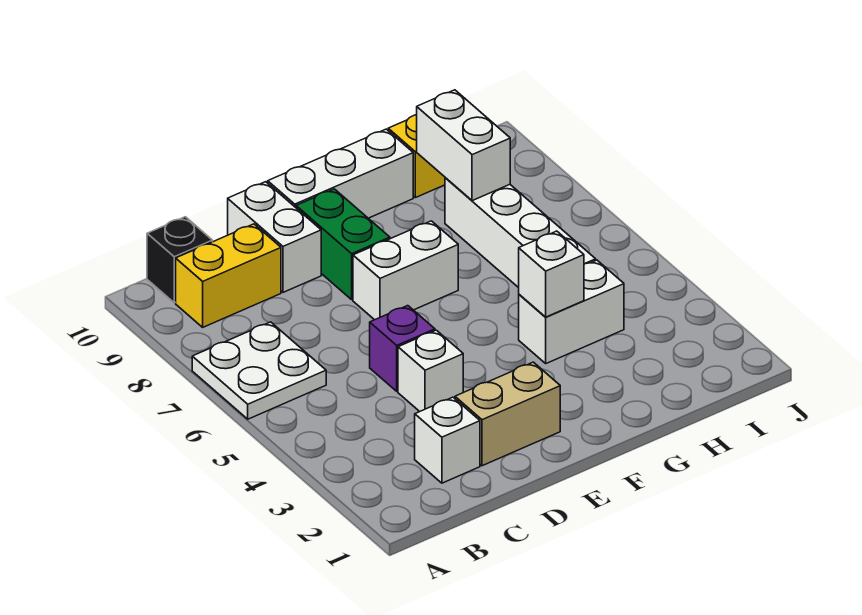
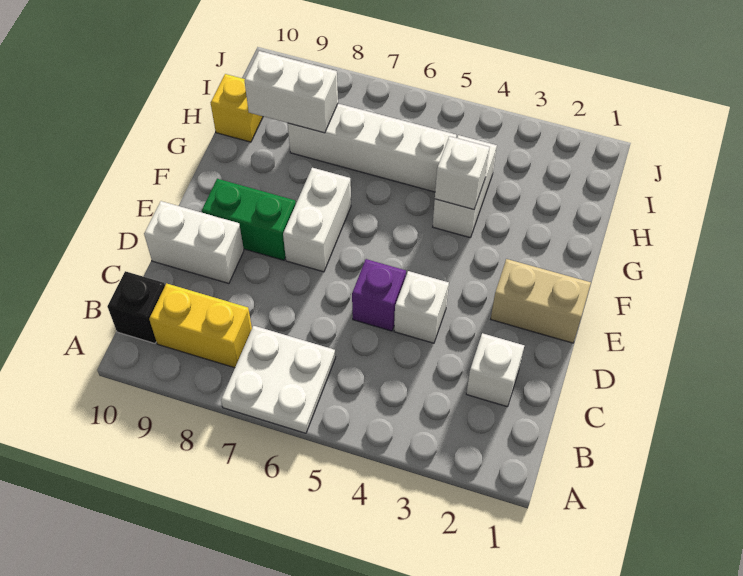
yellow brick B9:C9 level 1 -> yellow brick B8:B9 level 1
tan brick D2:E2 level 1 -> tan brick E1:E2 level 1
white brick E10:G10 level 1 -> none

